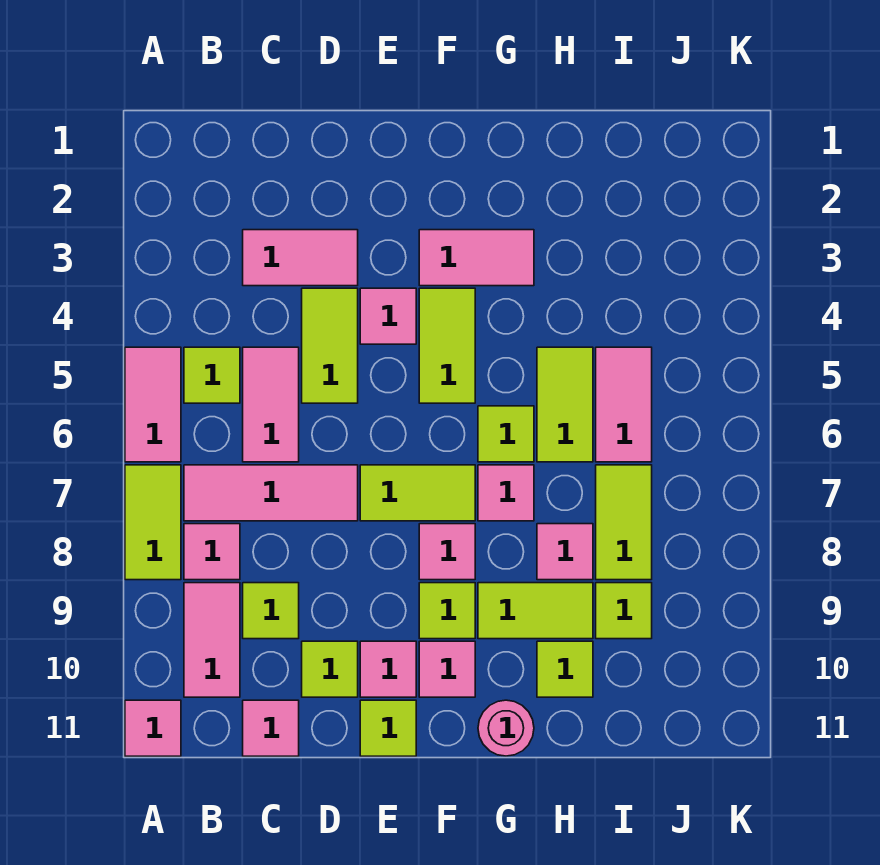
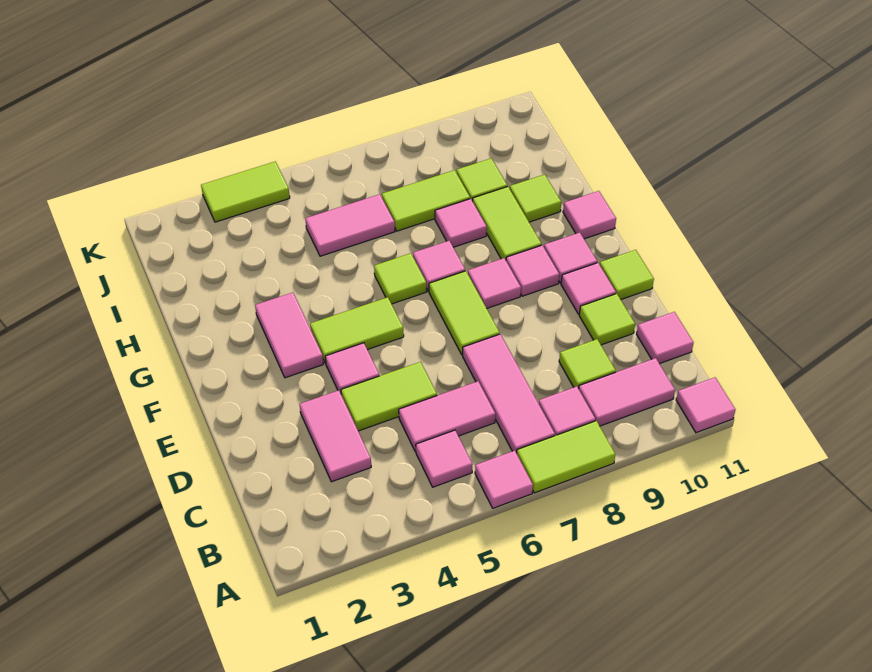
pink tile A5:A6 level 1 -> pink tile A6 level 1
lime tile B5 level 1 -> pink tile B5 level 1
lime tile F9 level 1 -> pink tile F9 level 1
pink round brick G11 level 1 -> pink tile G11 level 1
lime tile H5:H6 level 1 -> lime tile K3:K4 level 1

